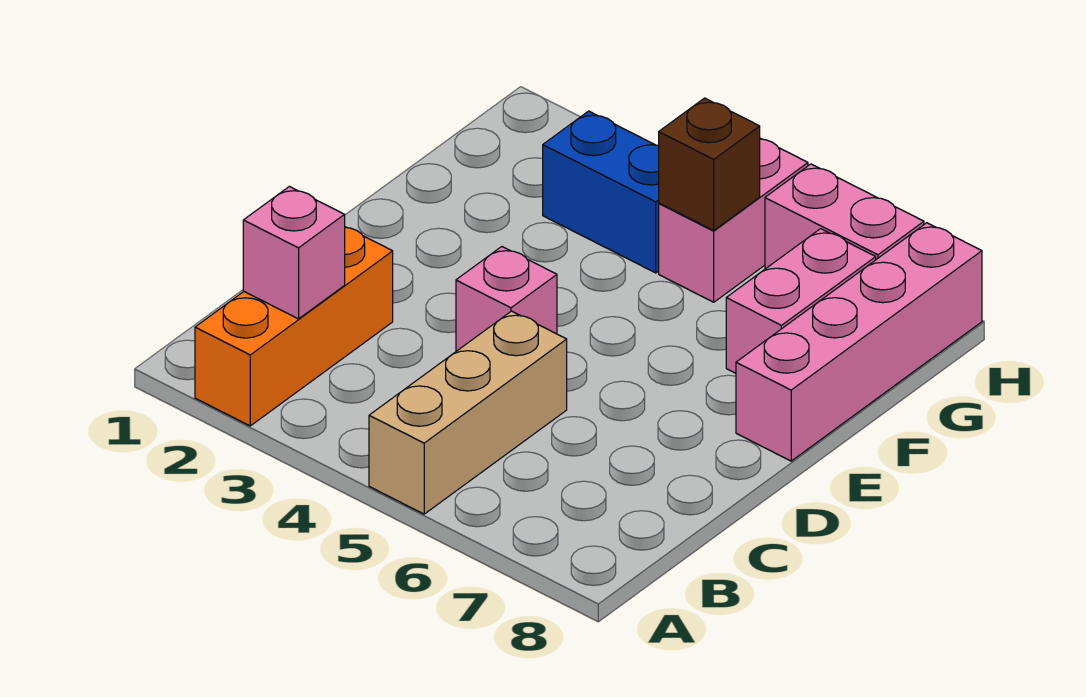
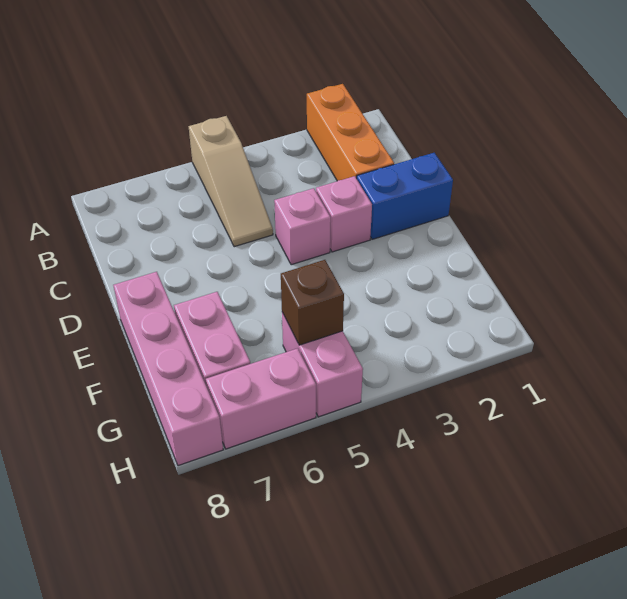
tan brick A5:C5 level 1 -> tan slope A5:C5 level 1 top A
pink brick B2 level 2 -> pink brick D3 level 1
blue brick G3:G4 level 1 -> blue brick D1:D2 level 1

